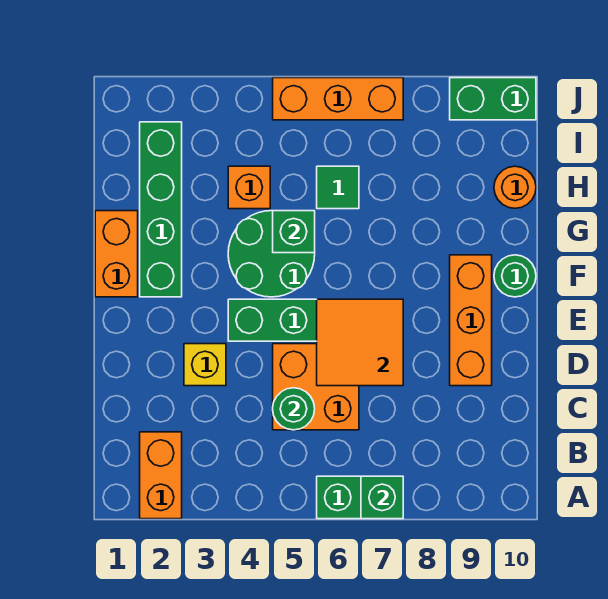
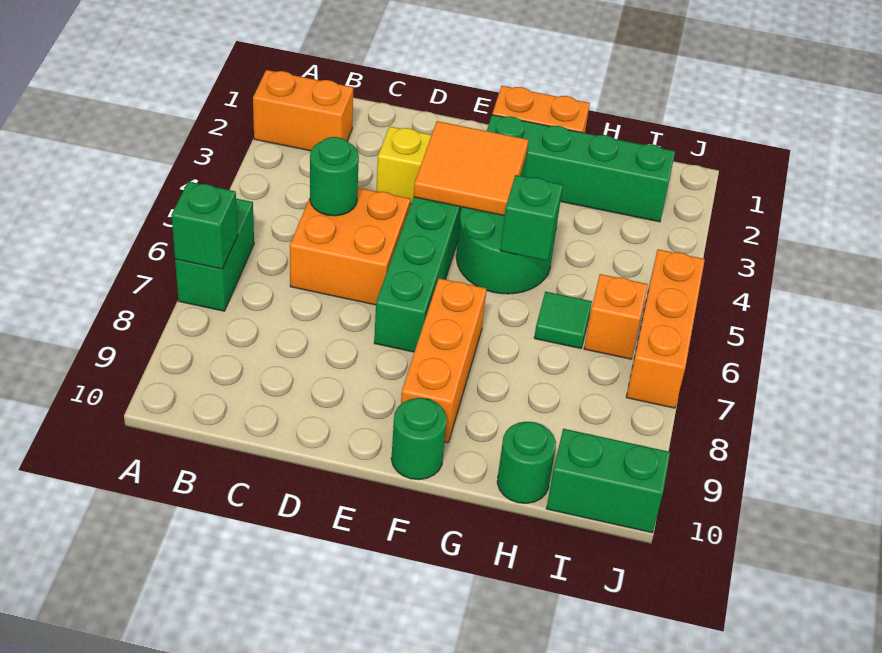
orange tile D6:E7 level 2 -> orange tile E3:F4 level 2
orange brick D9:F9 level 1 -> orange brick F7:F9 level 1
orange brick H4 level 1 -> orange brick I6 level 1
orange round brick H10 level 1 -> green round brick H10 level 1
green brick J9:J10 level 1 -> green brick I10:J10 level 1

